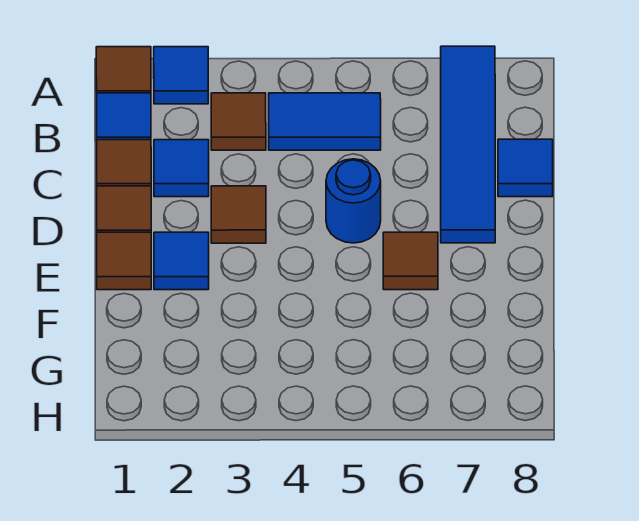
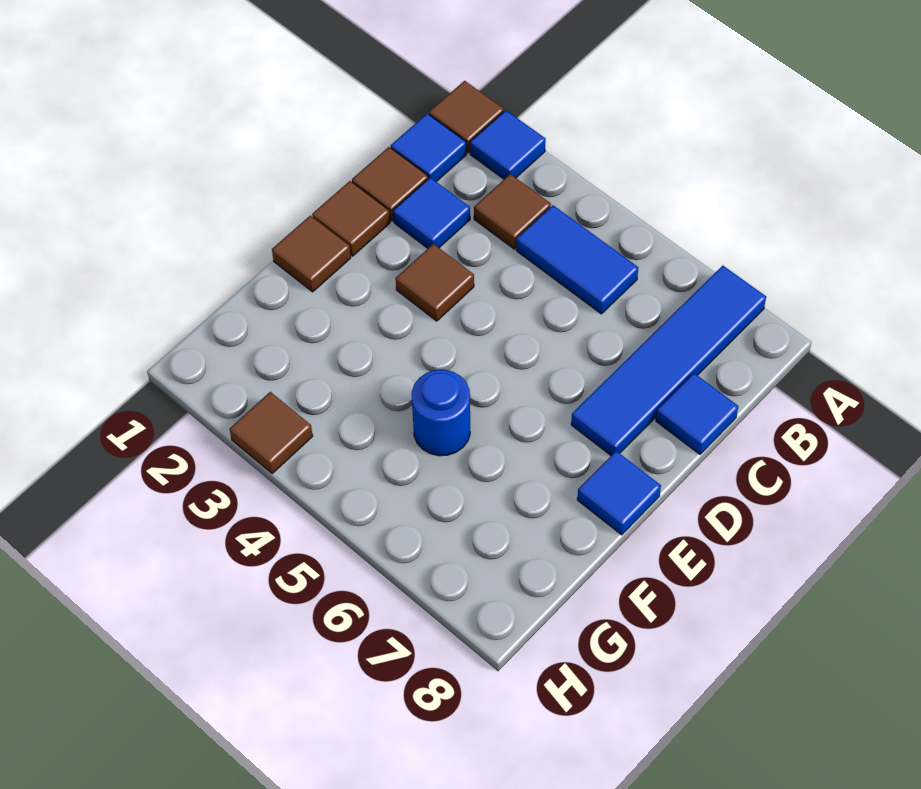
blue round brick D5 level 1 -> blue round brick F5 level 1
blue tile E2 level 1 -> blue tile E8 level 1
brown tile E6 level 1 -> brown tile H3 level 1

